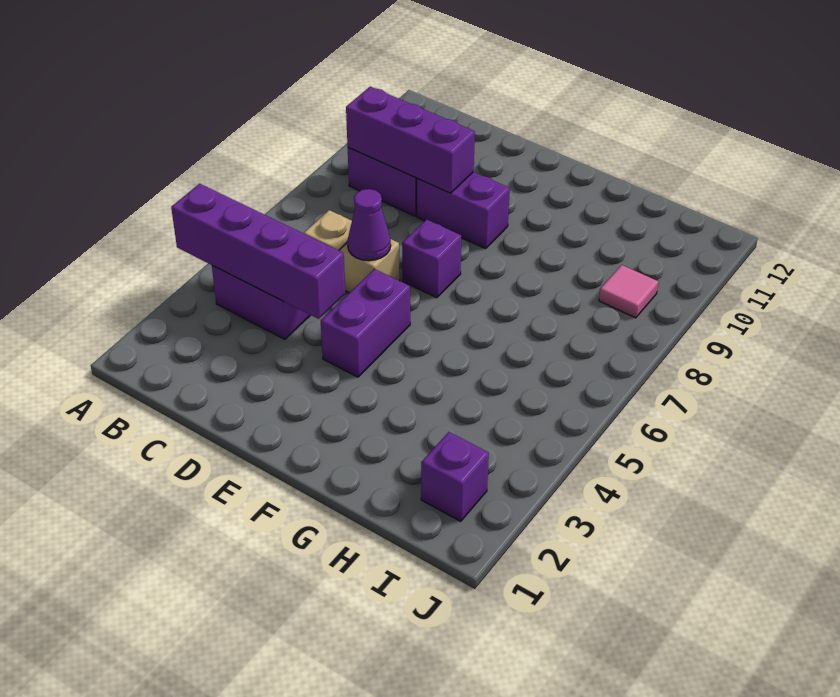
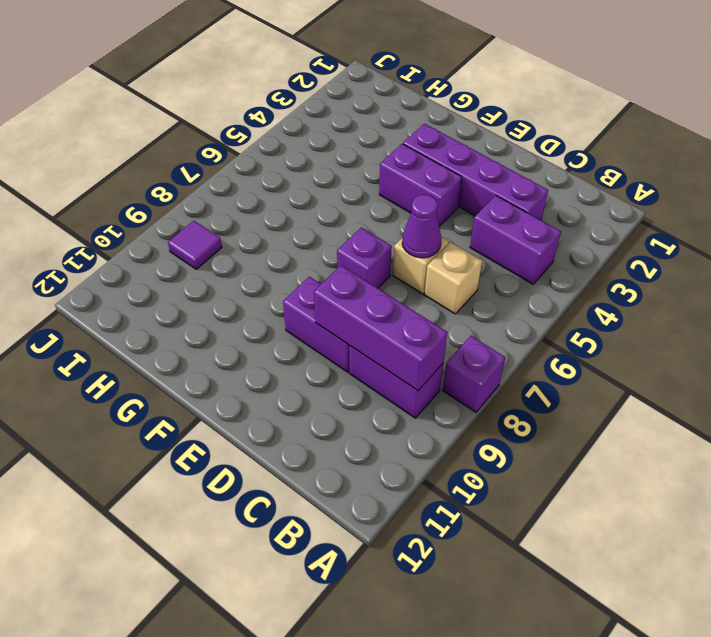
purple brick A4:D4 level 2 -> purple brick C3:F3 level 1
purple brick E4:E5 level 1 -> purple brick E4:F4 level 1
purple brick I2 level 1 -> purple brick A8 level 1
pink tile I9 level 1 -> purple tile I9 level 1

